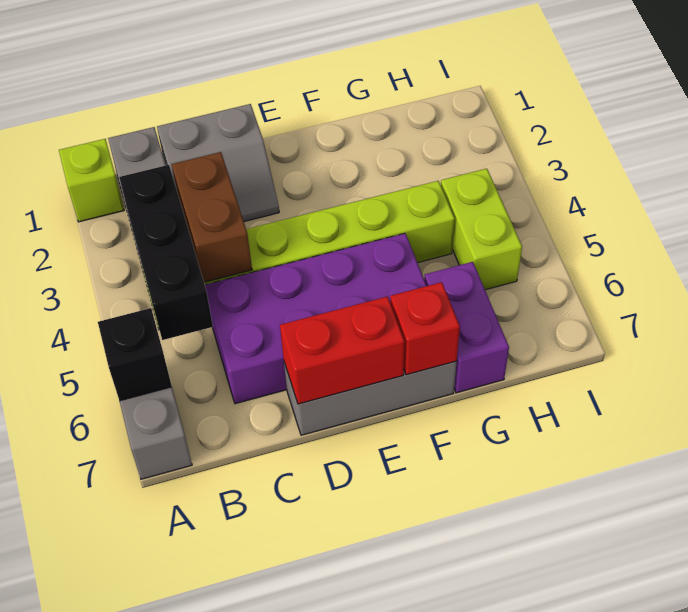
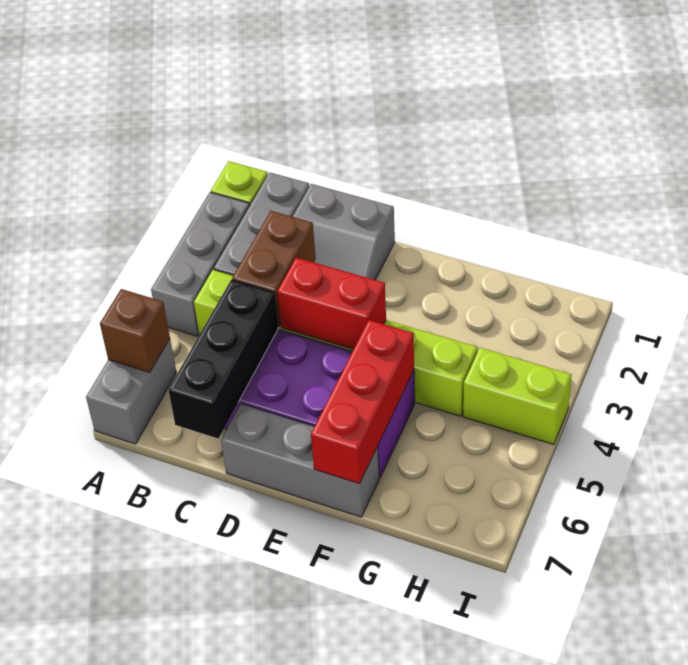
none -> grey brick A2:A4 level 1
black brick A6 level 2 -> brown brick A6 level 2
black brick B3:B5 level 2 -> black brick C5:C7 level 2
red brick D7:E7 level 2 -> red brick D4:E4 level 2
red brick F7 level 2 -> red brick F5:F7 level 2
purple brick G6:G7 level 1 -> none
lime brick H4:H5 level 1 -> lime brick H4:I4 level 1

